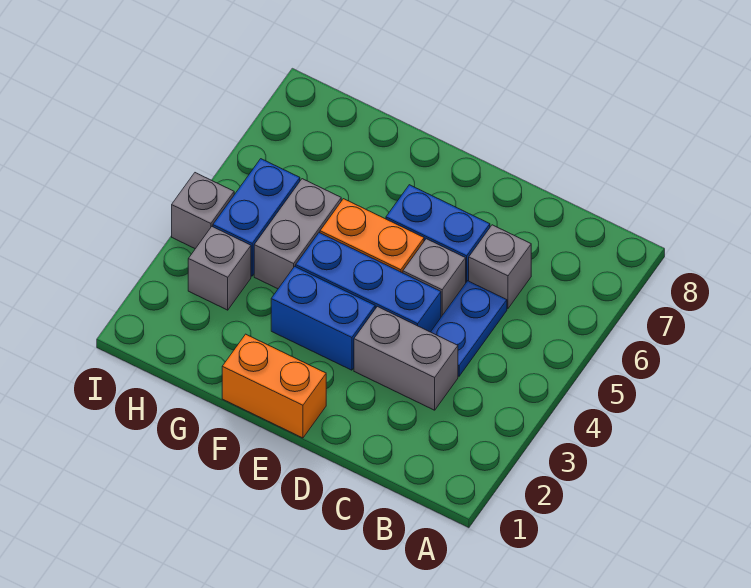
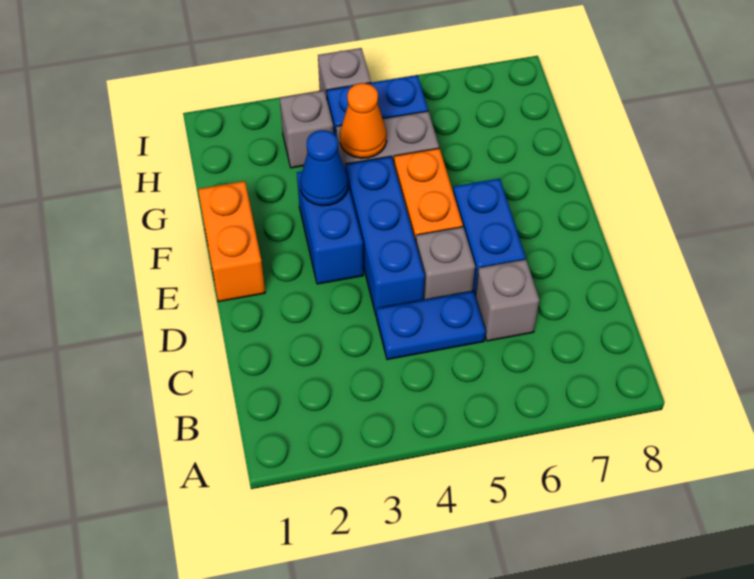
grey brick C3:D3 level 1 -> none
none -> blue cone F3 level 2
none -> orange cone G4 level 2

